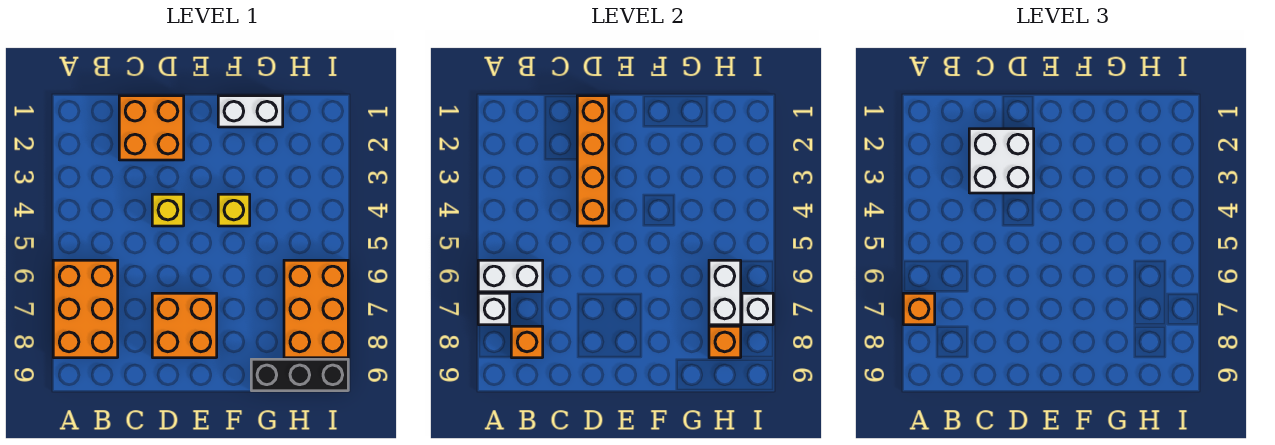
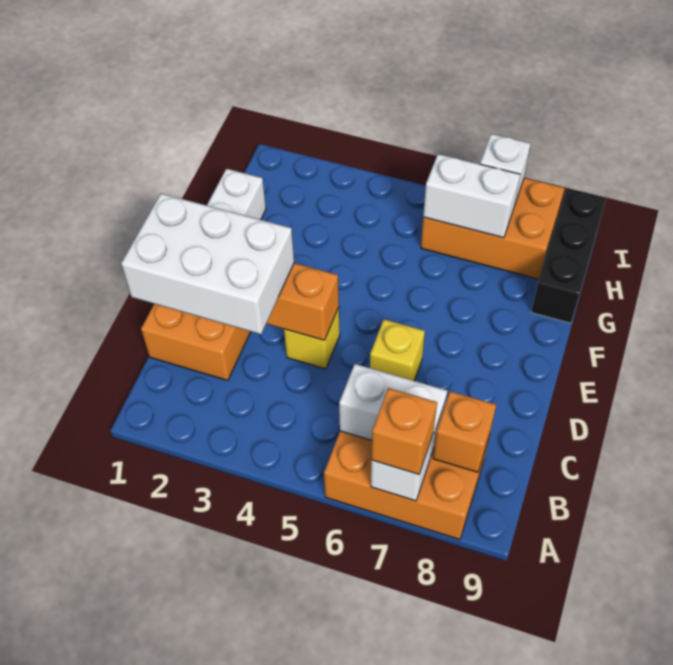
white brick A6:B6 level 2 -> white brick B6:B7 level 2
white brick C2:D3 level 3 -> white brick C1:D3 level 3
orange brick D7:E8 level 1 -> none
yellow brick F4 level 1 -> yellow brick D6 level 1
orange brick H8 level 2 -> none

